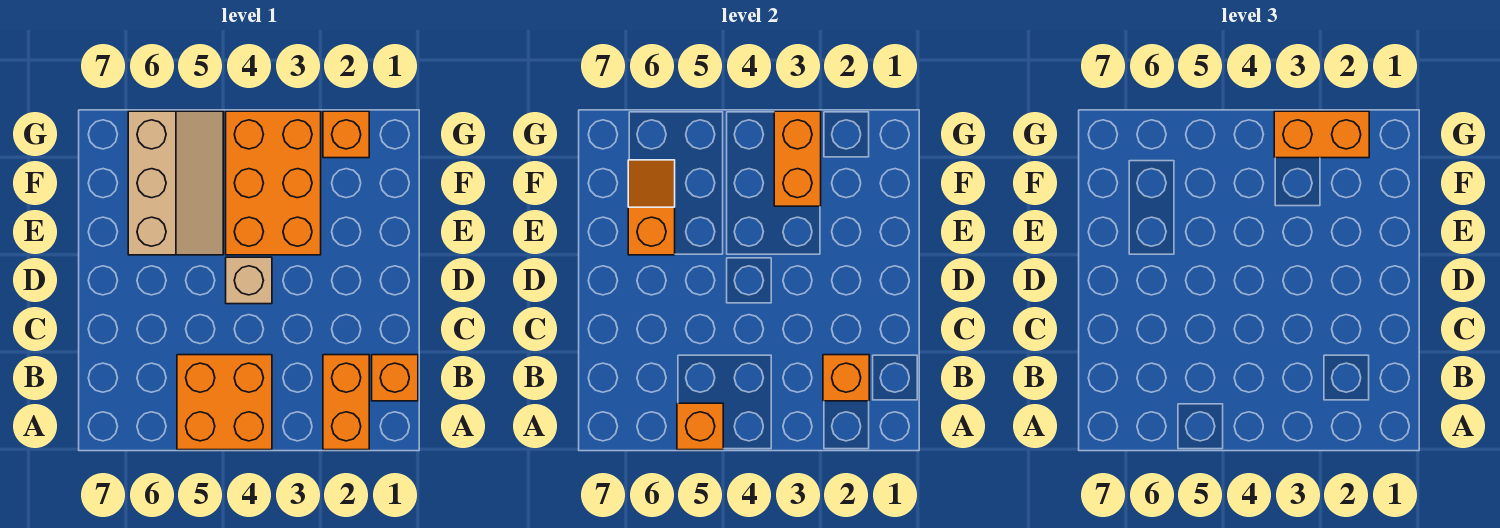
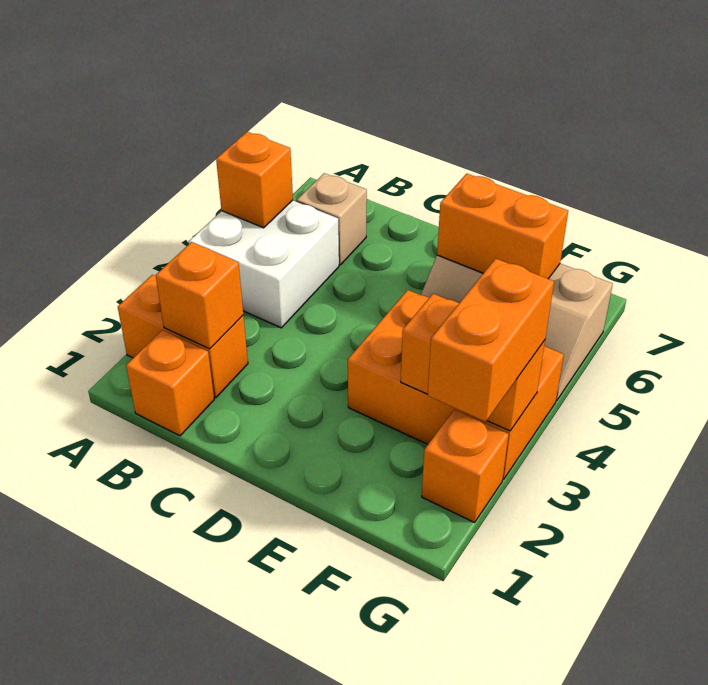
orange brick A4:B5 level 1 -> white brick A4:B5 level 1
tan brick D4 level 1 -> tan brick B6 level 1
orange slope E6:F6 level 2 top E -> orange brick E6:F6 level 2

